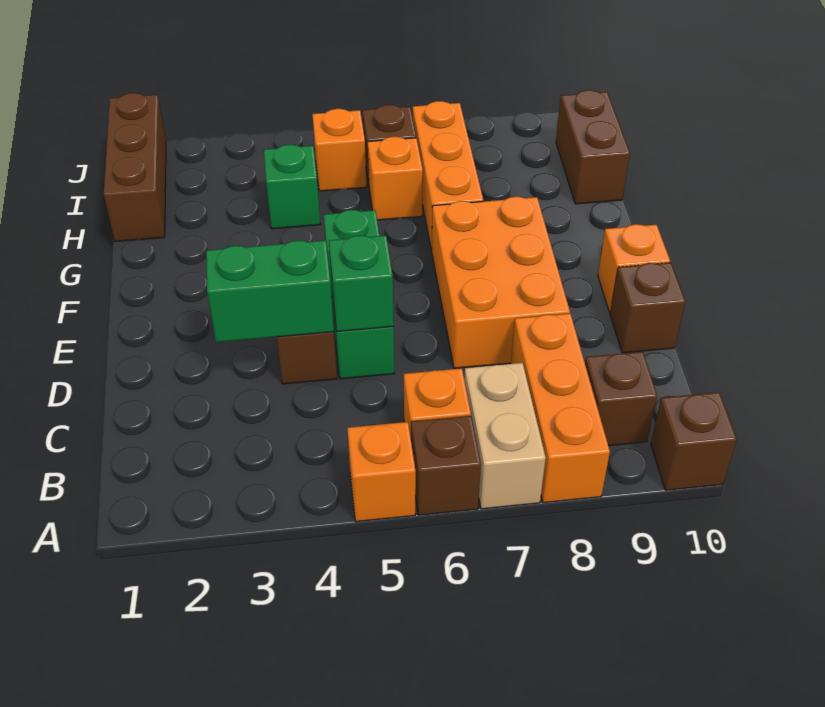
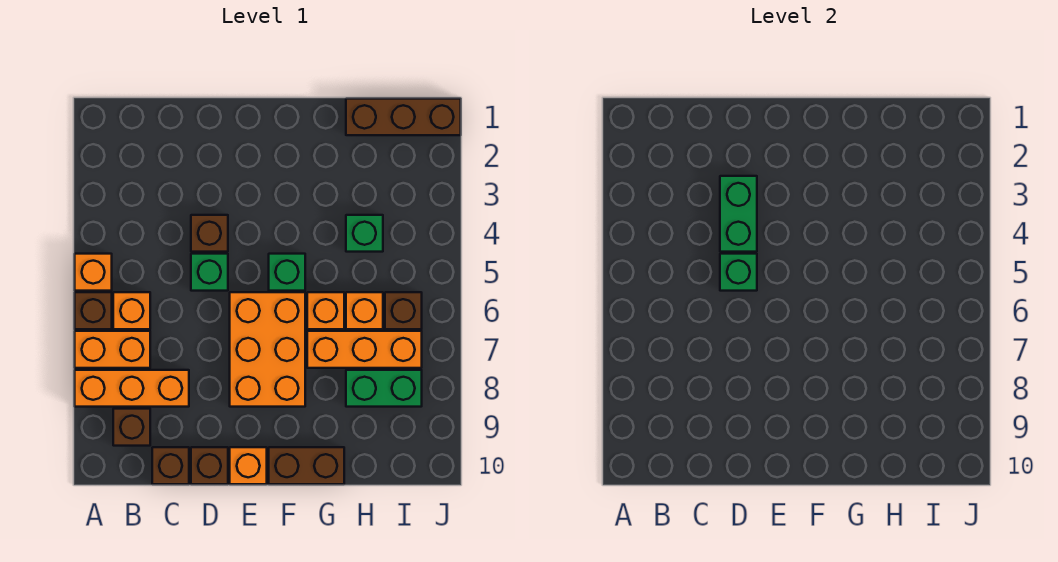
tan brick A7:B7 level 1 -> orange brick A7:B7 level 1
brown brick A10 level 1 -> brown brick C10 level 1
orange brick D7:F8 level 1 -> orange brick E6:F8 level 1
none -> green brick H8:I8 level 1
brown brick H10:I10 level 1 -> brown brick F10:G10 level 1
orange brick I5 level 1 -> orange brick G6 level 1

